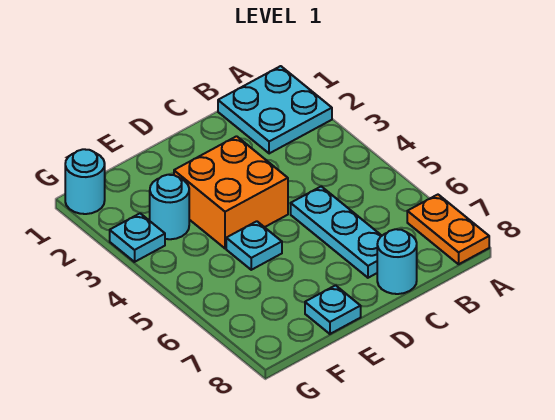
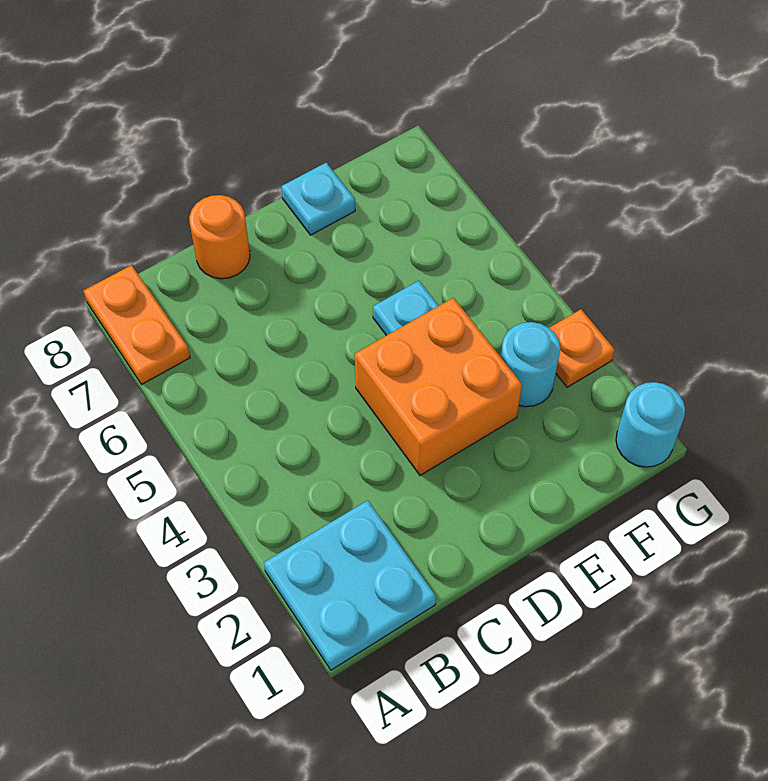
cyan plate C5:C7 level 1 -> none
cyan round brick C8 level 1 -> orange round brick C8 level 1
cyan plate G3 level 1 -> orange plate G3 level 1

